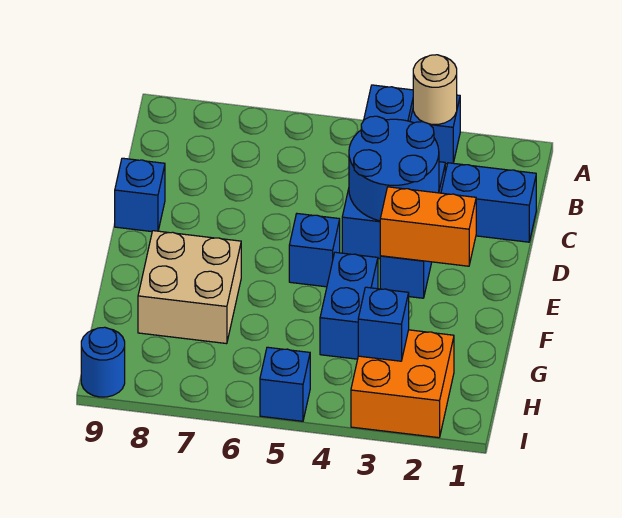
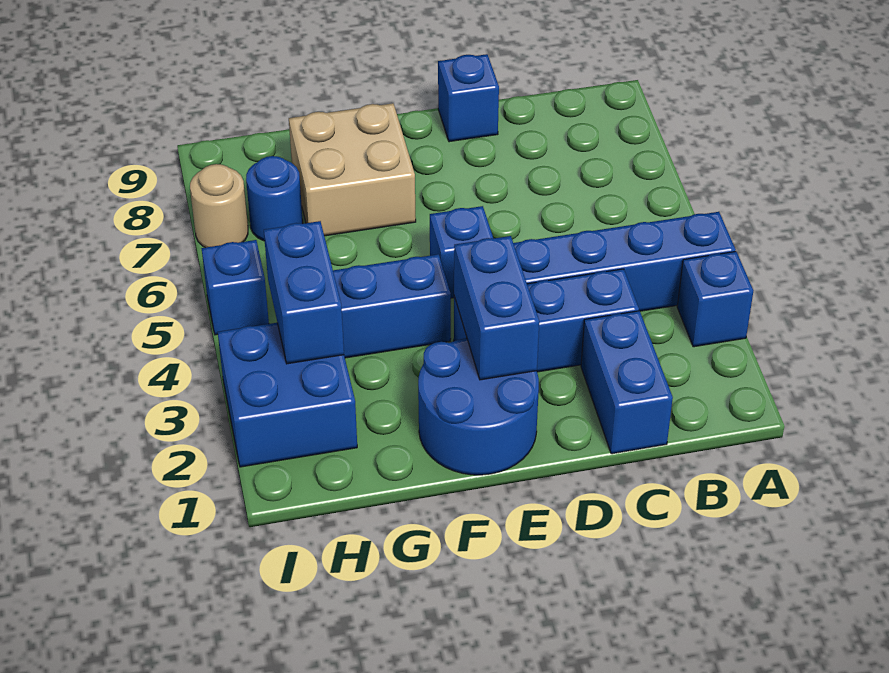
tan round brick A3 level 2 -> tan round brick I7 level 1
blue round brick C3:D4 level 2 -> blue round brick E1:F2 level 1
orange brick E2:E3 level 2 -> blue brick E2:E3 level 2
orange brick H2:I3 level 1 -> blue brick H2:I3 level 1
blue brick H3 level 2 -> blue brick H3:H4 level 2
blue round brick I9 level 1 -> blue round brick H7 level 1

